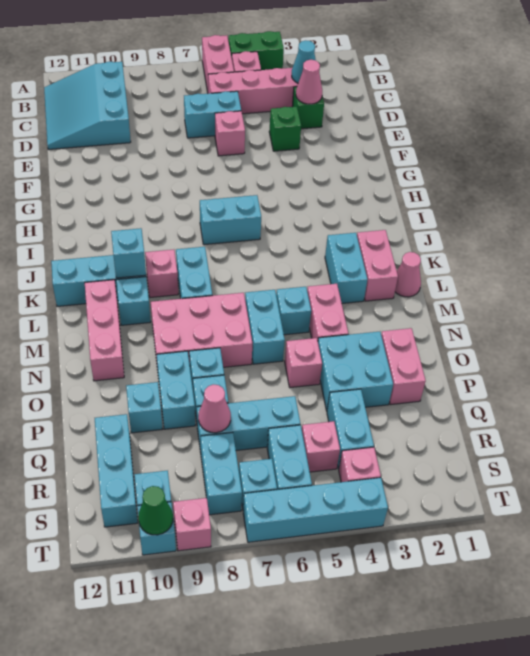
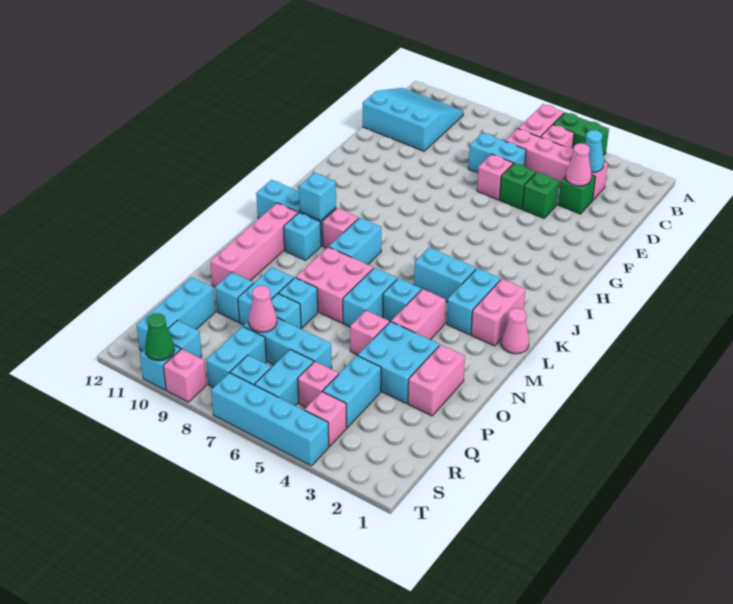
cyan slope B10:D12 level 1 top 10 -> cyan slope B10:D12 level 1 top D
none -> green brick E5 level 1
cyan brick I6:I7 level 1 -> cyan brick K4:K5 level 1
pink brick L11:N11 level 1 -> pink brick L11:O11 level 1
pink brick M7:N9 level 1 -> pink brick M7:N8 level 1

